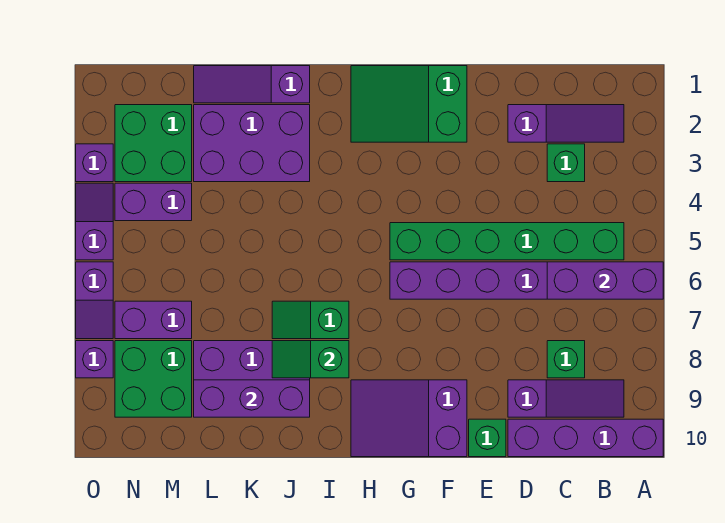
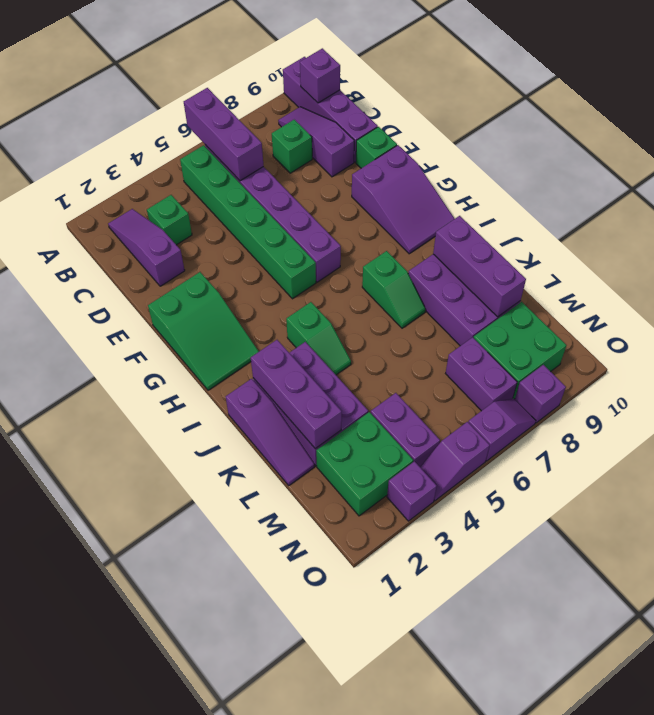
none -> purple brick B10 level 2
green slope I8:J8 level 2 top I -> green slope I4:J4 level 1 top I
none -> purple brick J2:L2 level 2

